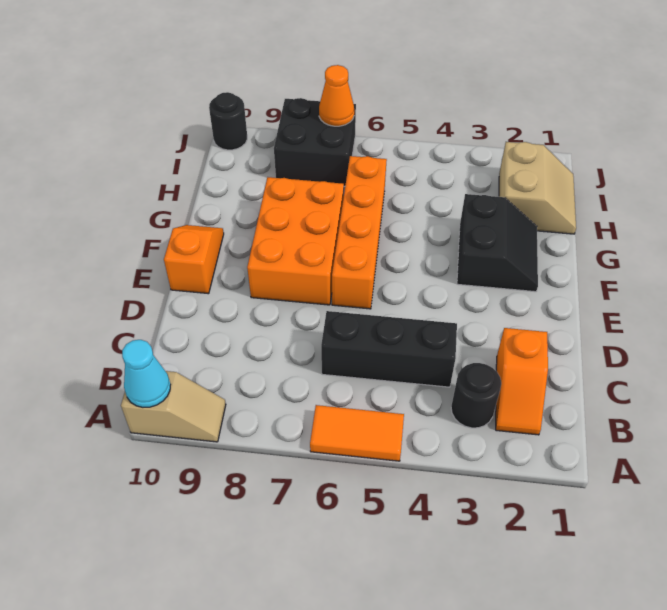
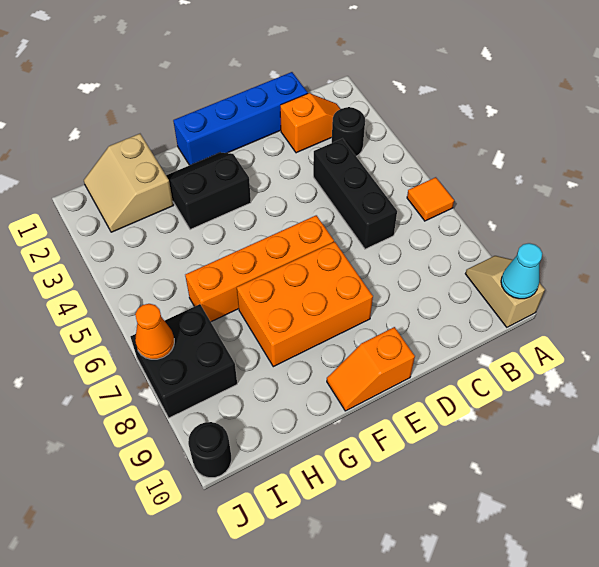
orange tile A5:A6 level 1 -> orange tile A6 level 1
none -> blue brick C1:F1 level 1
tan slope H1:I2 level 1 top 2 -> tan slope H1:I2 level 1 top H

